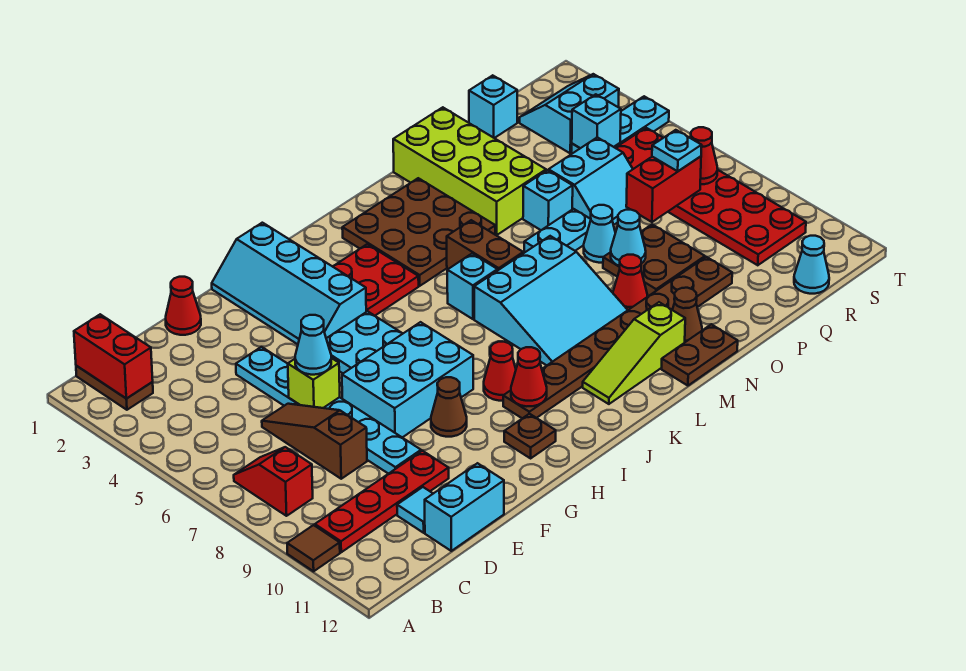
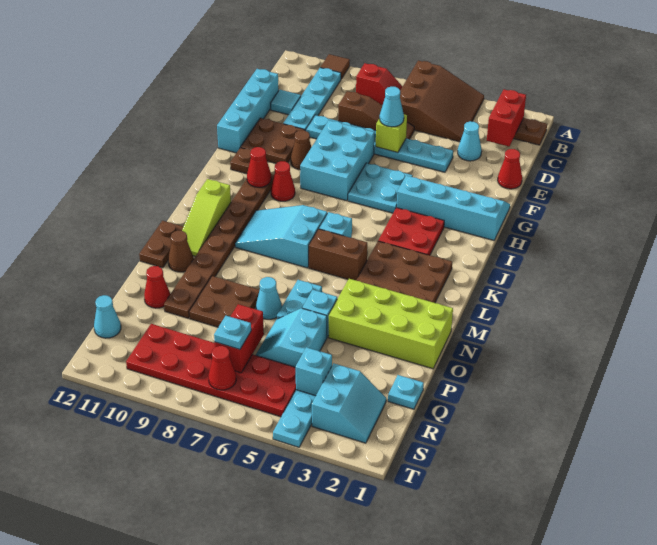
none -> brown slope A4:C6 level 1 top 6
red brick B1:B2 level 2 -> red brick B2:C2 level 2
red plate B10:E10 level 1 -> cyan plate B10:E10 level 1
cyan brick D12:E12 level 1 -> cyan brick D12:G12 level 1
none -> brown plate F10:G11 level 1
cyan slope K7:M9 level 1 top 7 -> cyan slope K7:L9 level 1 top 7
lime slope K11:M11 level 1 top M -> lime slope K11:M11 level 1 top K
red cone N9 level 1 -> red cone P11 level 1
cyan cone O8 level 2 -> cyan cone D3 level 1
cyan brick Q1 level 1 -> cyan plate Q1 level 1

